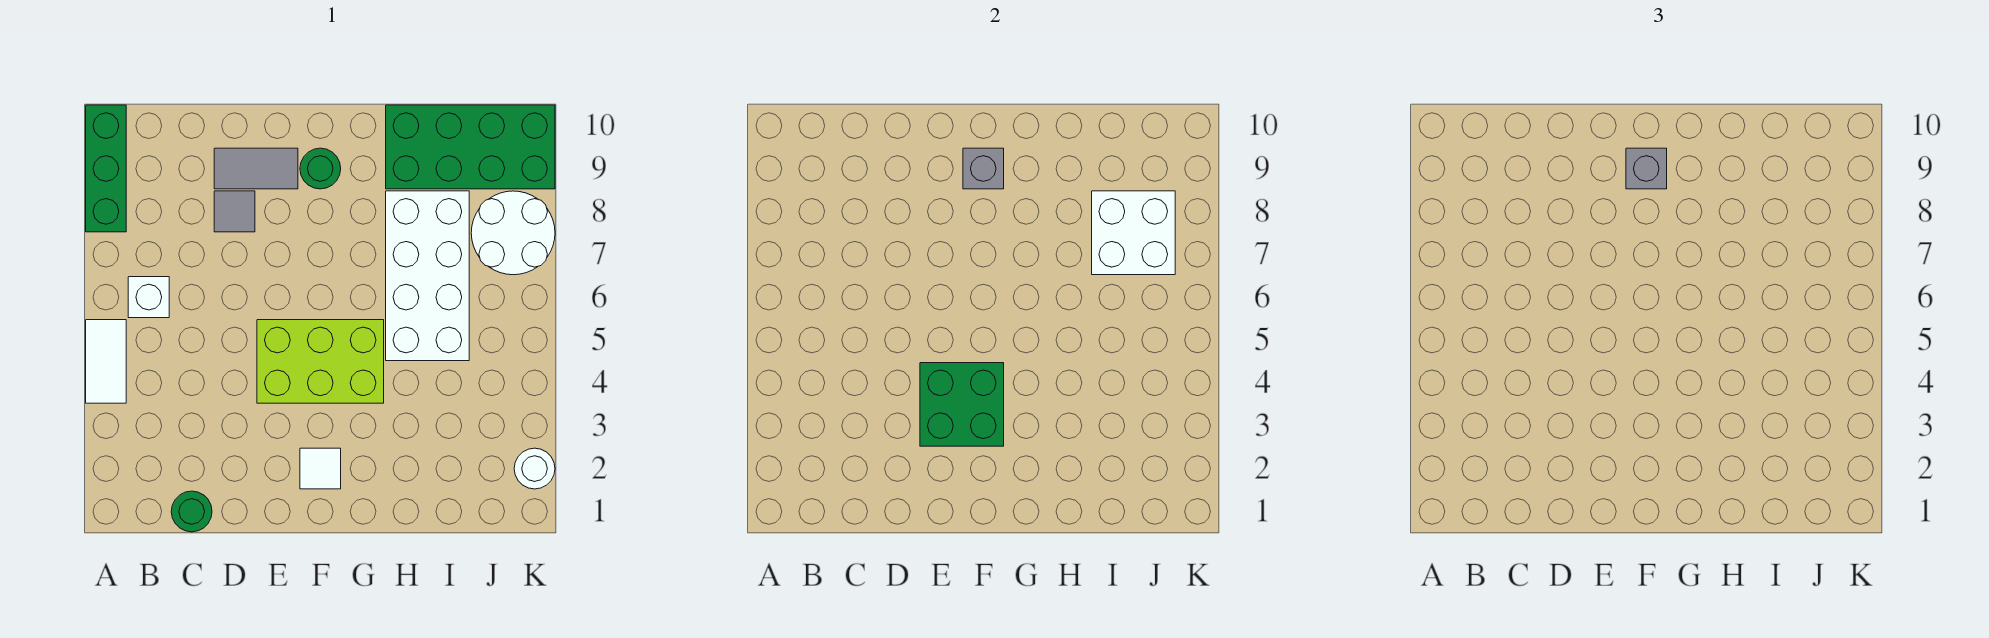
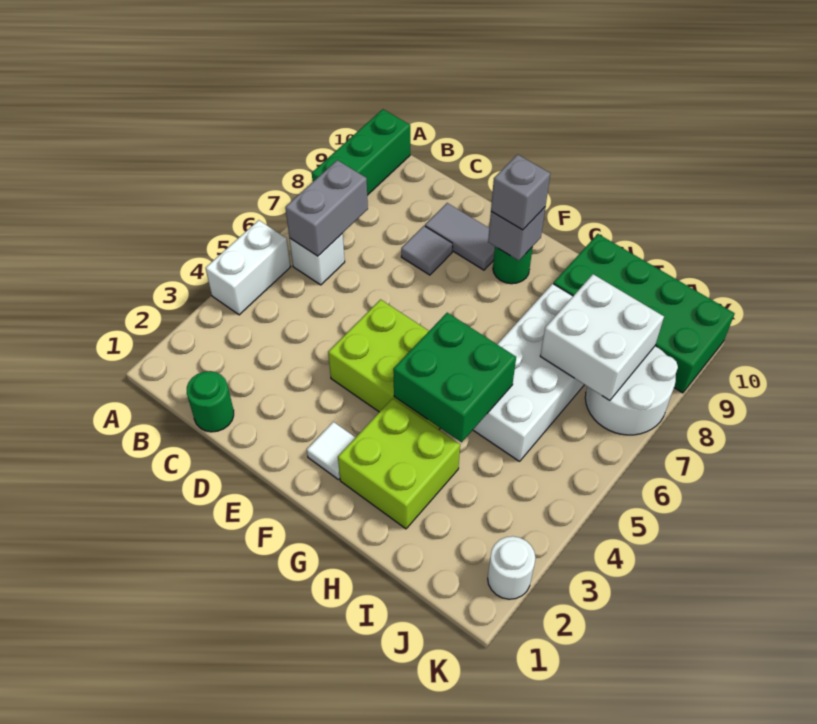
white tile A4:A5 level 1 -> white brick A4:A5 level 1
none -> grey brick B6:B7 level 2
green brick E3:F4 level 2 -> green brick G4:H5 level 2
none -> lime brick G2:H3 level 1

